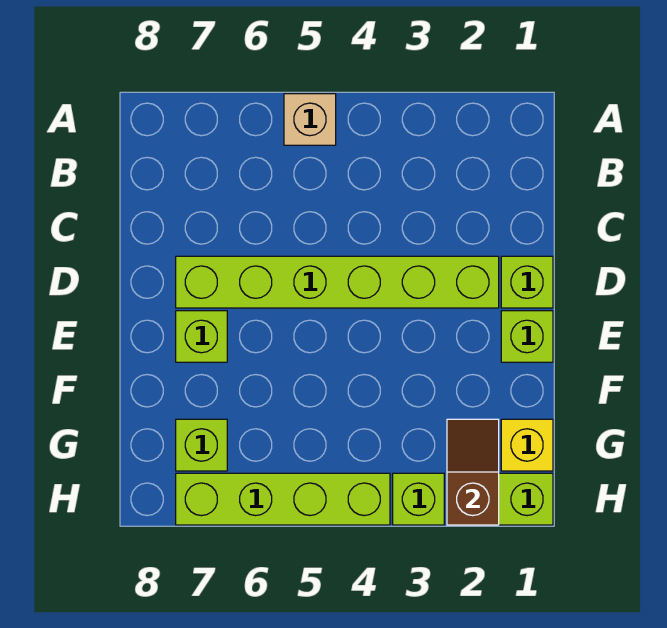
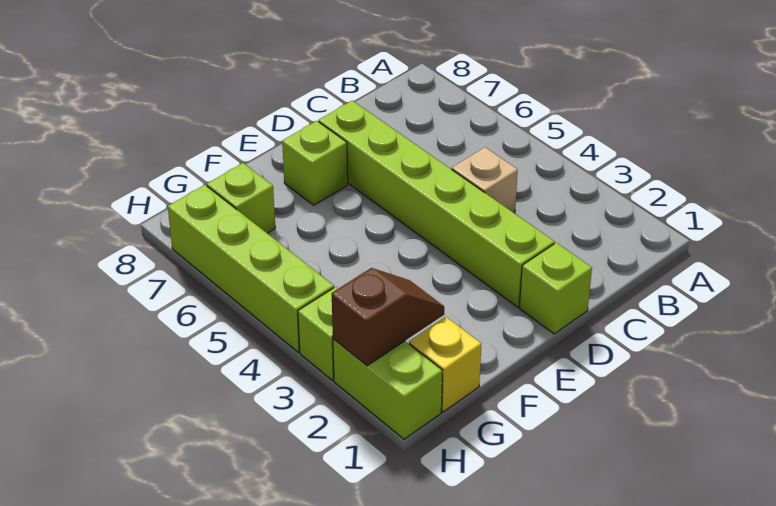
tan brick A5 level 1 -> tan brick C4 level 1
lime brick E1 level 1 -> none

